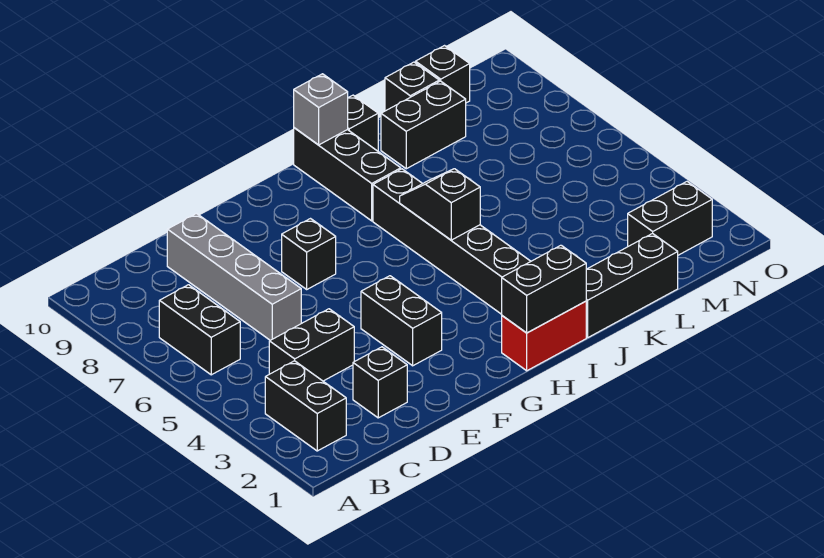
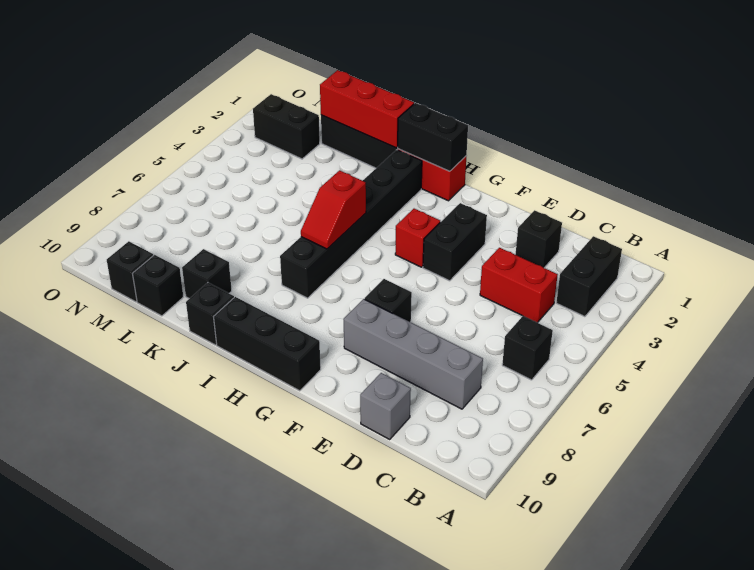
black brick B6:B7 level 1 -> black brick B6 level 1
black brick C4:D4 level 1 -> red brick C4:D4 level 1
grey brick D6:D9 level 1 -> grey brick C8:F8 level 1
none -> red brick G4 level 1
black slope I5:I6 level 2 top 5 -> red slope I5:I6 level 2 top 5
black brick I8:I10 level 1 -> black brick G10:I10 level 1
grey brick I10 level 2 -> grey brick D10 level 1
none -> red brick J1:L1 level 2
black brick K9:L9 level 1 -> black brick K9 level 1

